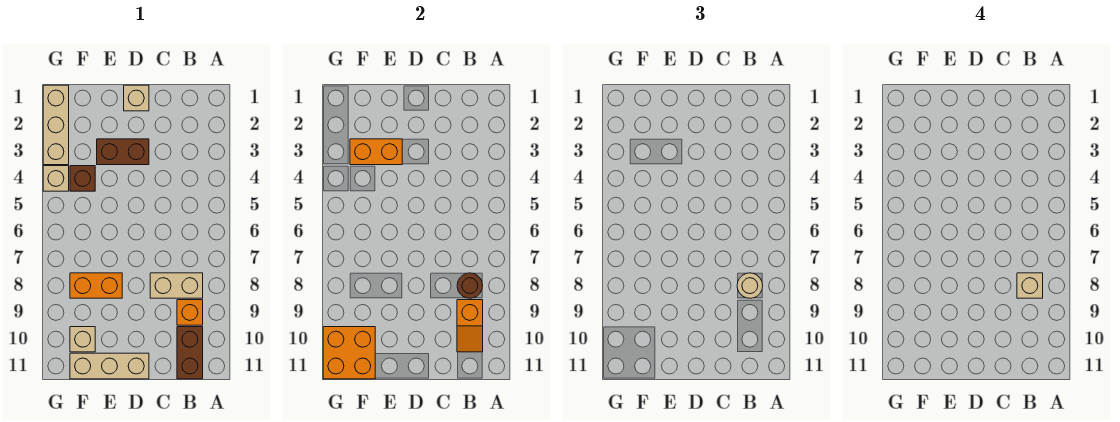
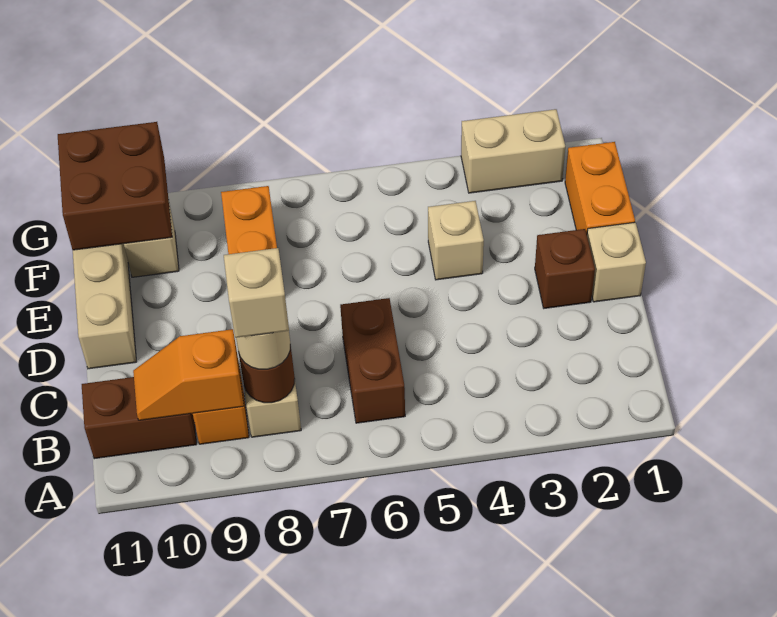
brown brick D3:E3 level 1 -> brown brick B6:C6 level 1
orange brick E3:F3 level 2 -> orange brick E1:F1 level 1
brown brick F4 level 1 -> brown brick D2 level 1
orange brick F10:G11 level 2 -> brown brick F10:G11 level 2
tan brick G1:G3 level 1 -> tan brick G2:G3 level 1
tan brick G4 level 1 -> tan brick E4 level 1

